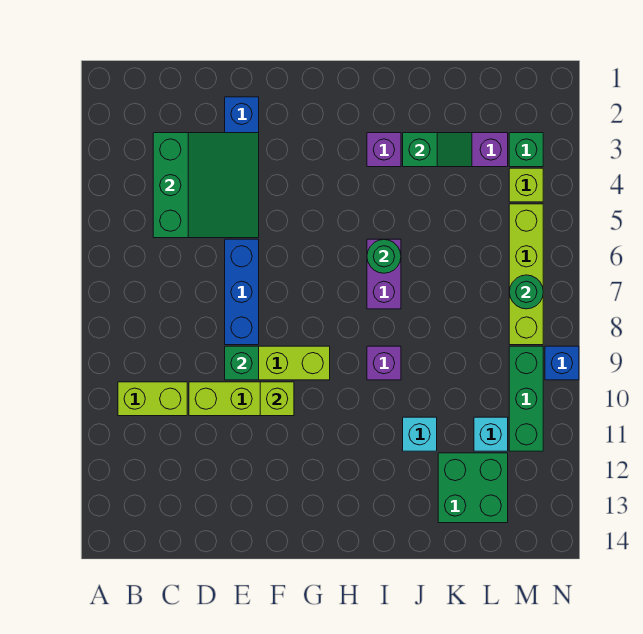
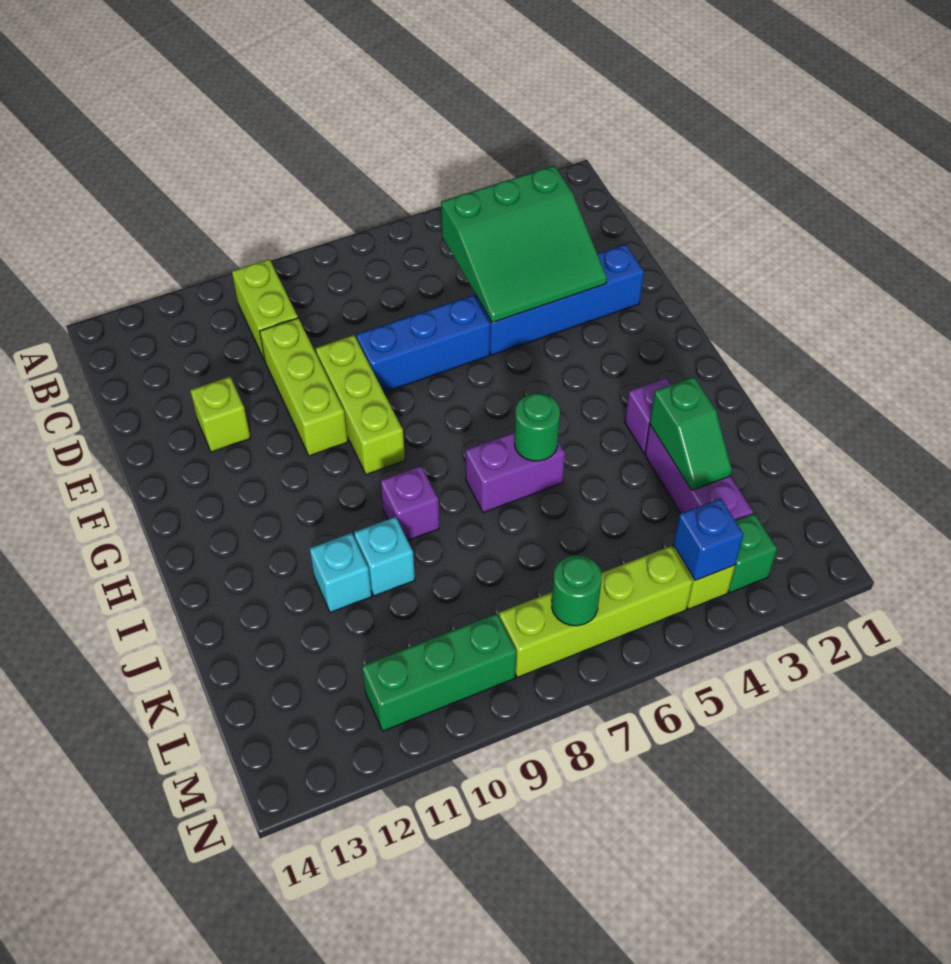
green brick E9 level 2 -> none
lime brick F10 level 2 -> lime brick E12 level 1
green brick K12:L13 level 1 -> none
cyan brick L11 level 1 -> cyan brick J10 level 1
blue brick N9 level 1 -> blue brick M4 level 2

